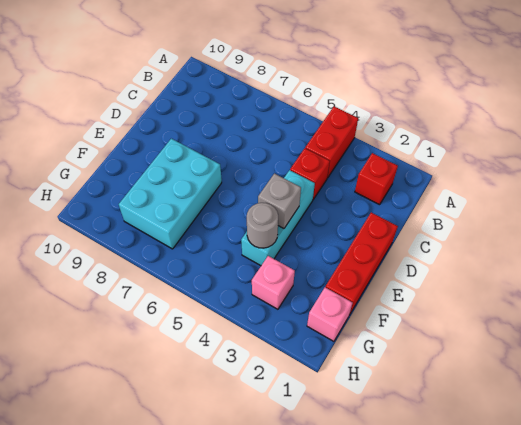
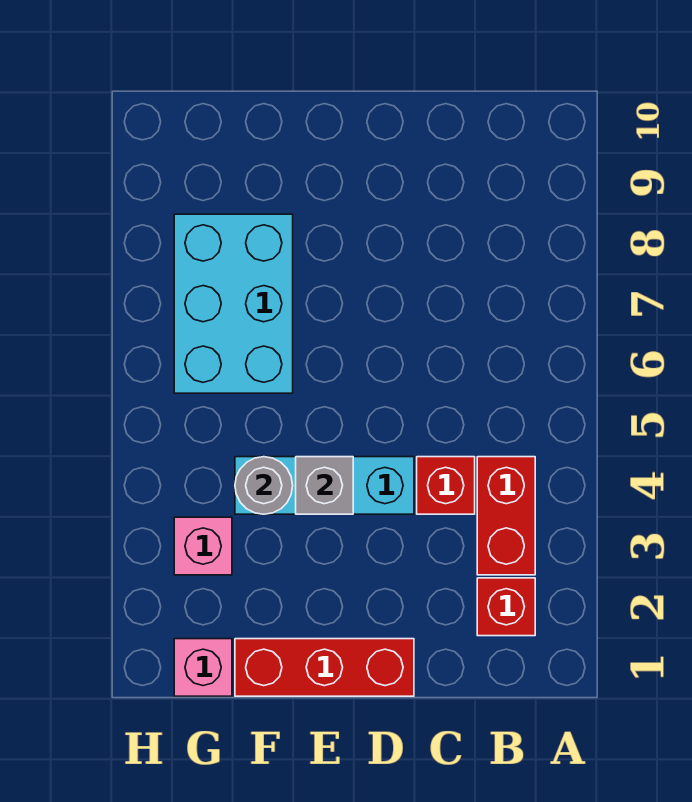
red brick A4:B4 level 1 -> red brick B3:B4 level 1
cyan brick E7:G8 level 1 -> cyan brick F6:G8 level 1

